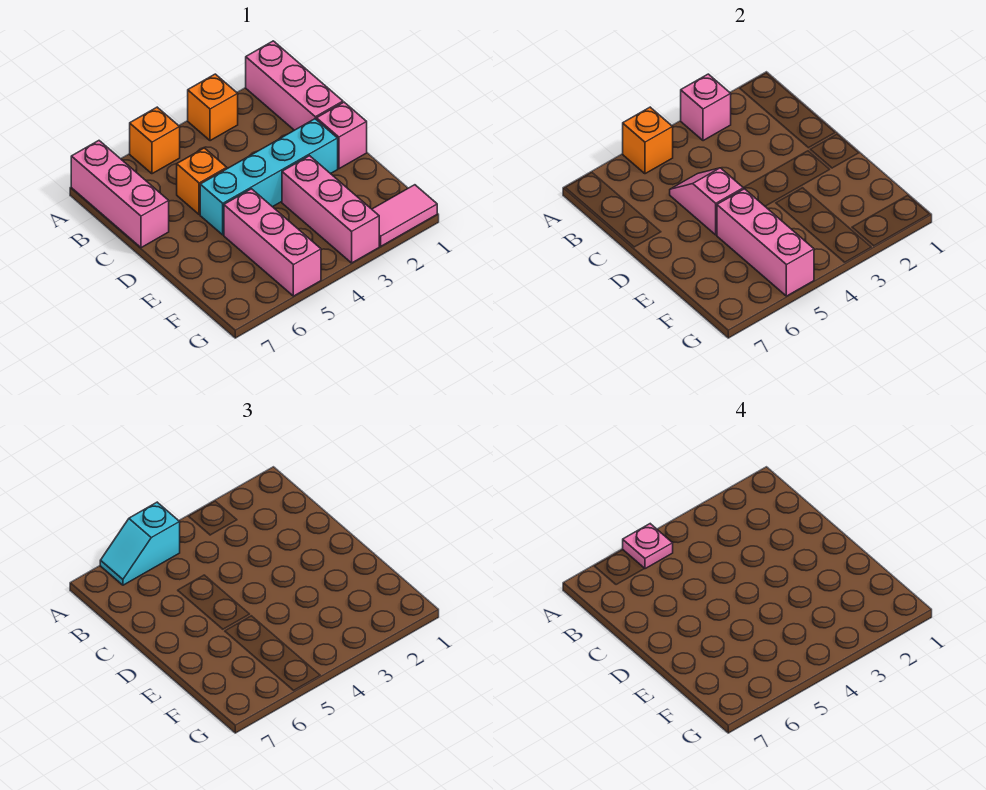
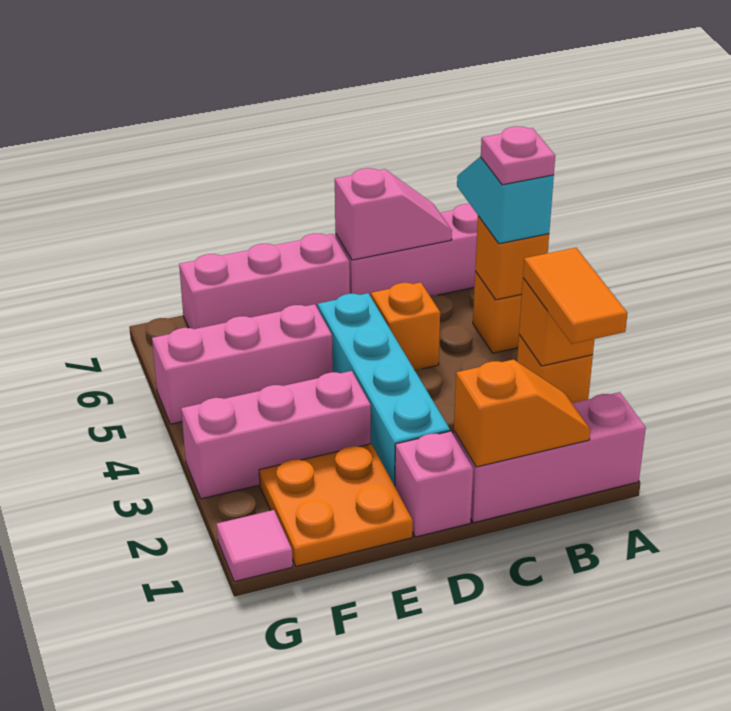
none -> orange tile A2:A3 level 3
pink brick A3 level 2 -> orange brick A3 level 2
none -> orange slope B1:C1 level 2 top C
pink slope C5:D5 level 2 top D -> pink slope B7:C7 level 2 top C
none -> orange plate E1:F2 level 1
pink brick E5:G5 level 2 -> pink brick D7:F7 level 1
pink tile G1:G2 level 1 -> pink tile G1 level 1

